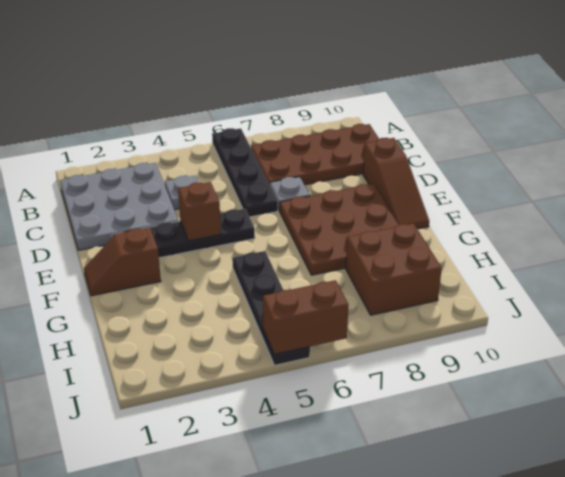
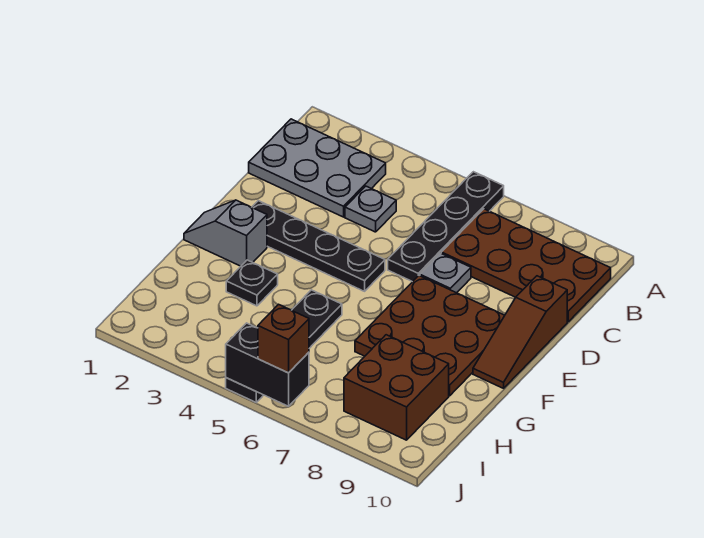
grey plate B1:D3 level 1 -> grey plate B1:C3 level 1
brown brick E4 level 2 -> brown brick J6 level 3
brown slope F1:F2 level 1 top 2 -> grey slope F1:F2 level 1 top 2
none -> black plate G3 level 1
brown brick J5:J6 level 2 -> black brick J5:J6 level 2

